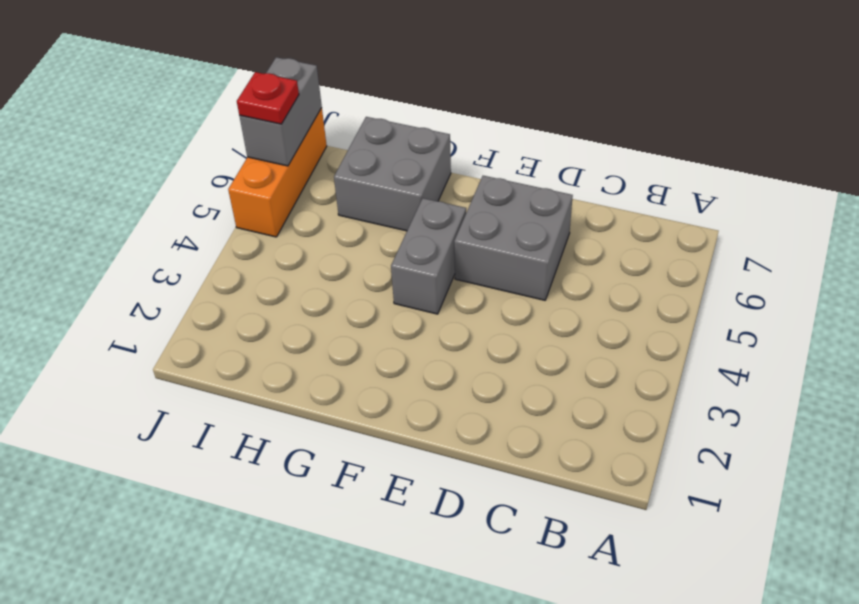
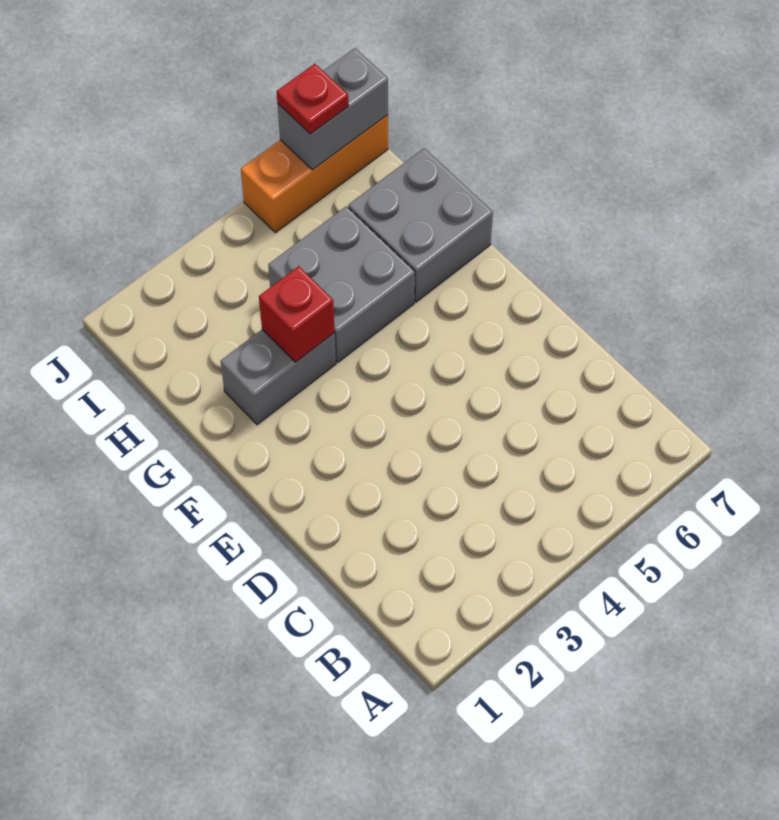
grey brick D5:E6 level 1 -> grey brick G4:H5 level 1
grey brick F4:F5 level 1 -> grey brick G2:G3 level 1
none -> red brick G3 level 2

